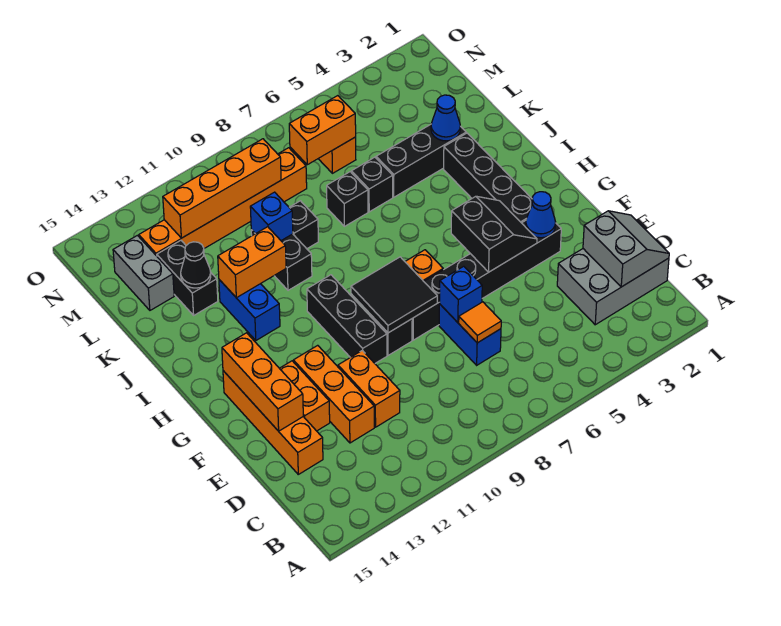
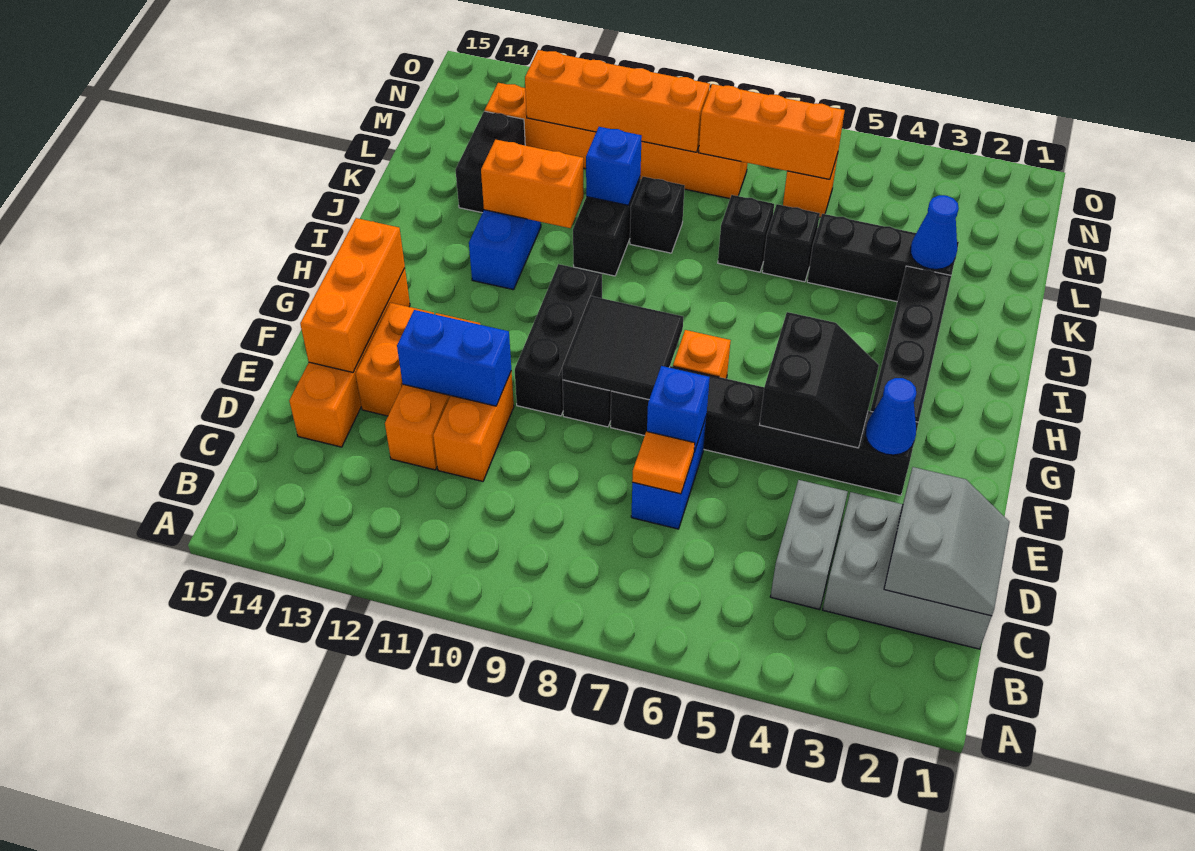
none -> blue brick E11:E12 level 2
black cone K13 level 2 -> none
grey brick L14:M14 level 1 -> grey brick C4:D4 level 1
orange brick M6:M7 level 2 -> orange brick M6:M8 level 2

